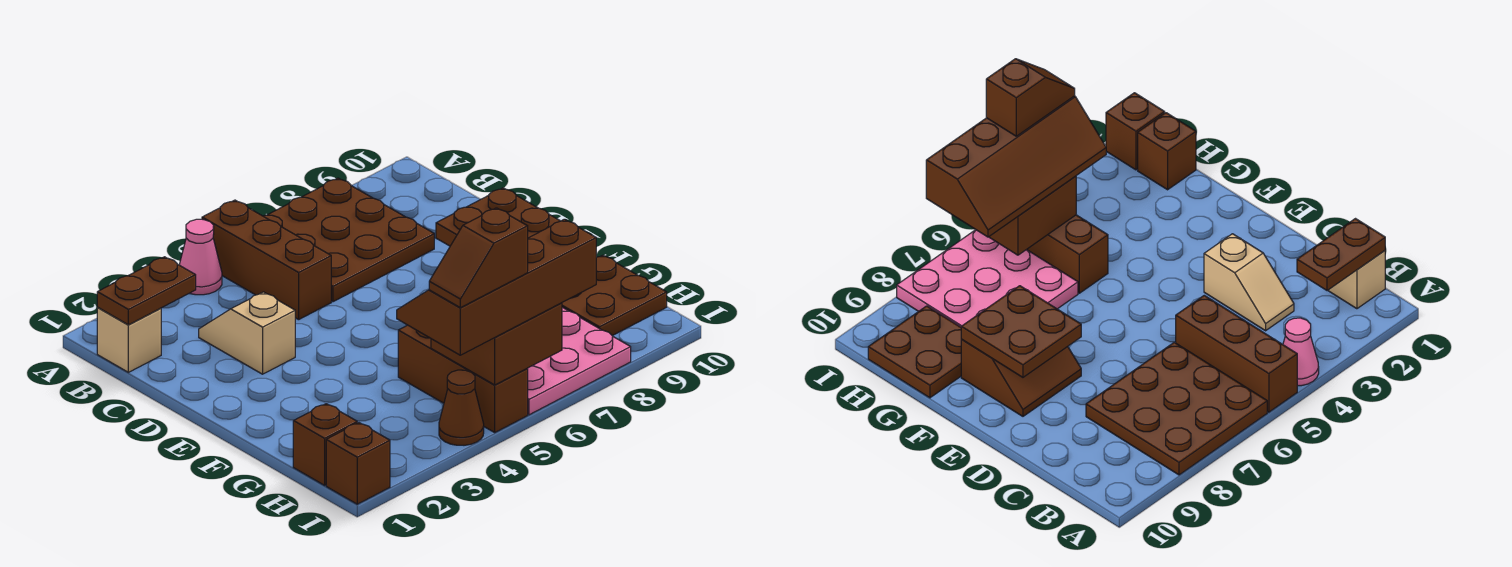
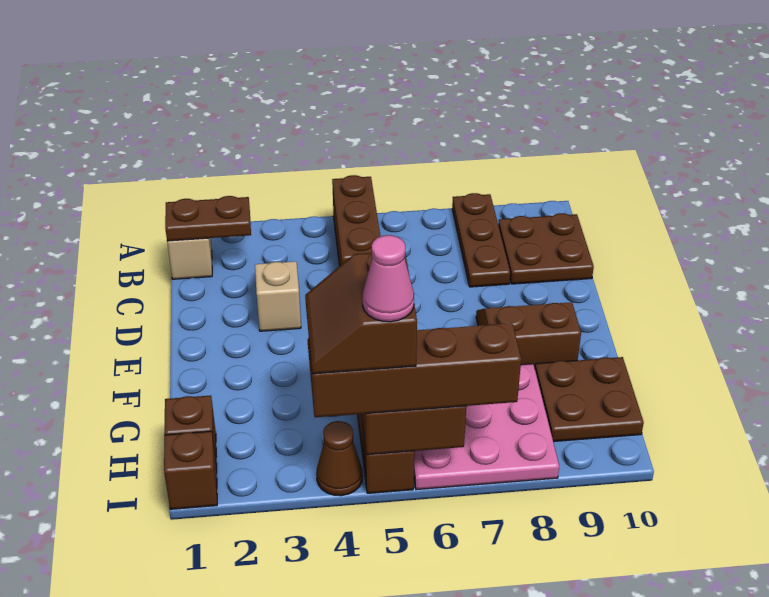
pink cone A4 level 1 -> pink cone I5 level 5
brown plate A6:C8 level 1 -> brown plate A8:C8 level 1
brown plate E8:F9 level 2 -> brown plate B9:C10 level 1
brown slope I4:I5 level 4 top 5 -> brown slope H4:I5 level 4 top 5

